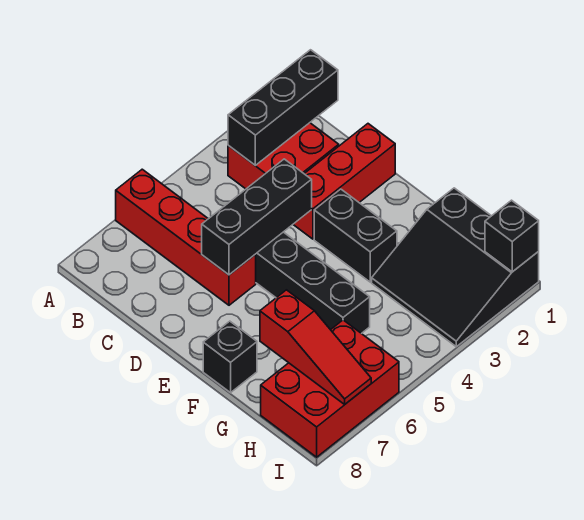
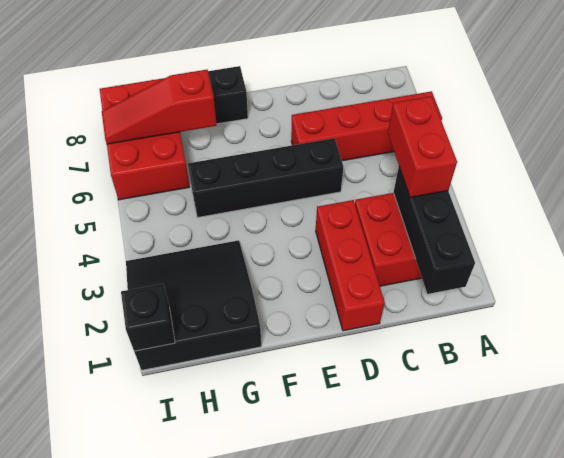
none -> red brick B3:B4 level 3
black brick D4:D6 level 2 -> none
black brick E3:F3 level 1 -> none

